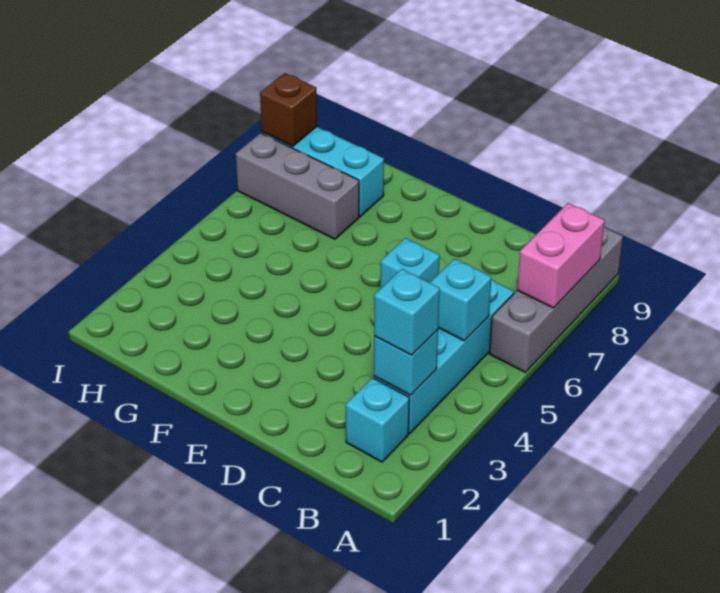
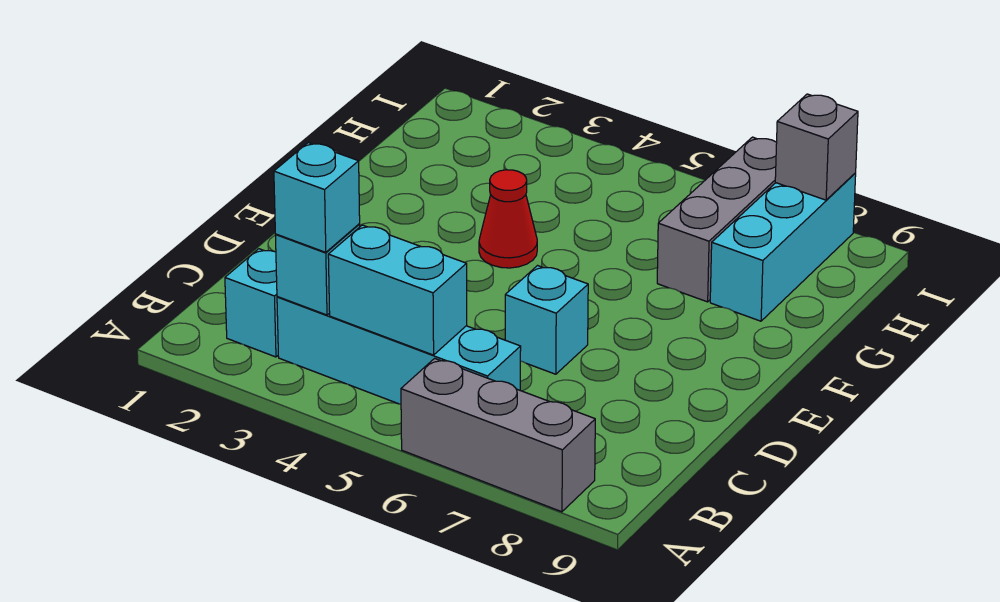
grey brick A6:A9 level 1 -> grey brick A6:A8 level 1
pink brick A7:A8 level 2 -> none
cyan brick B5 level 2 -> cyan brick B4:B5 level 2
none -> red cone F4 level 1
brown brick I8 level 2 -> grey brick I8 level 2

